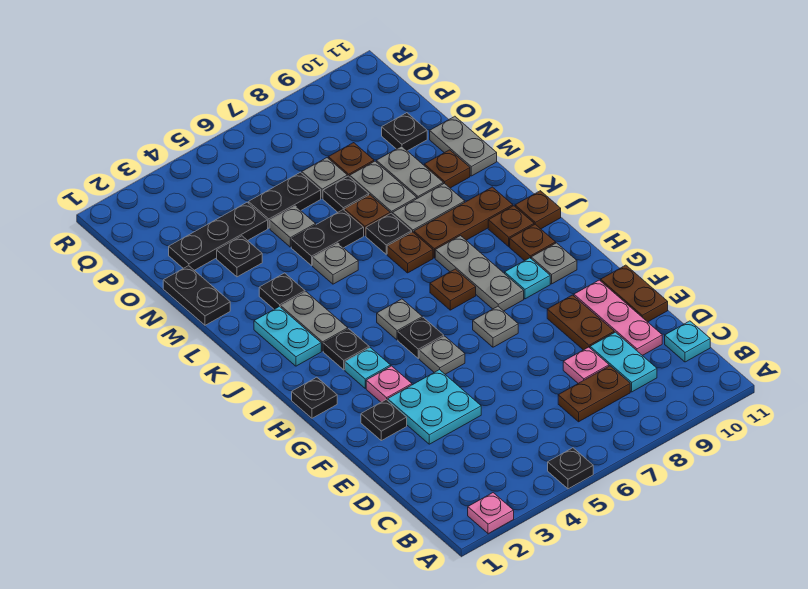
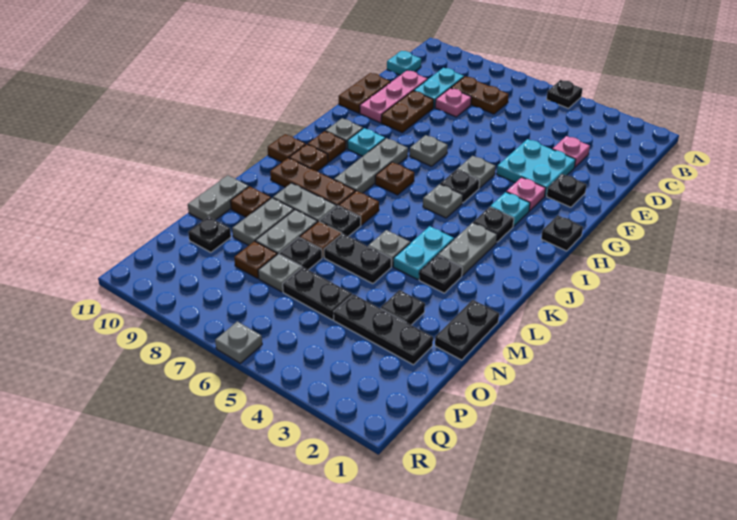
pink plate A2 level 1 -> pink plate D3 level 1
cyan plate J2:K2 level 1 -> cyan plate K4:L4 level 1
grey plate N5 level 1 -> grey plate R6 level 1

